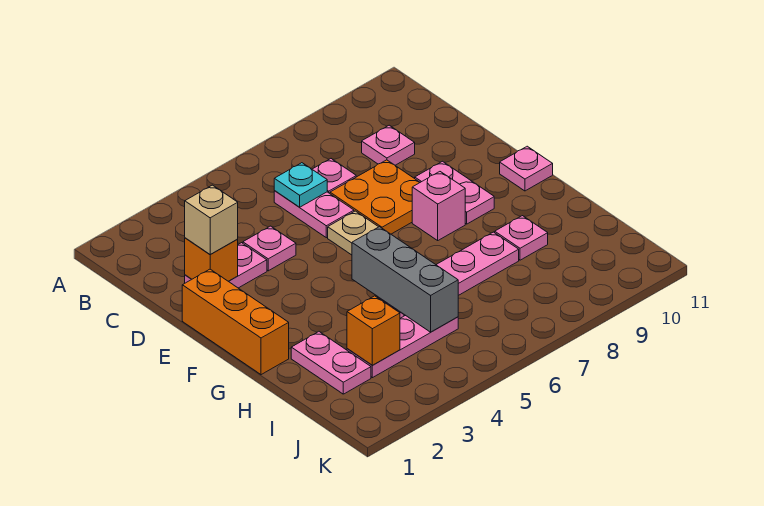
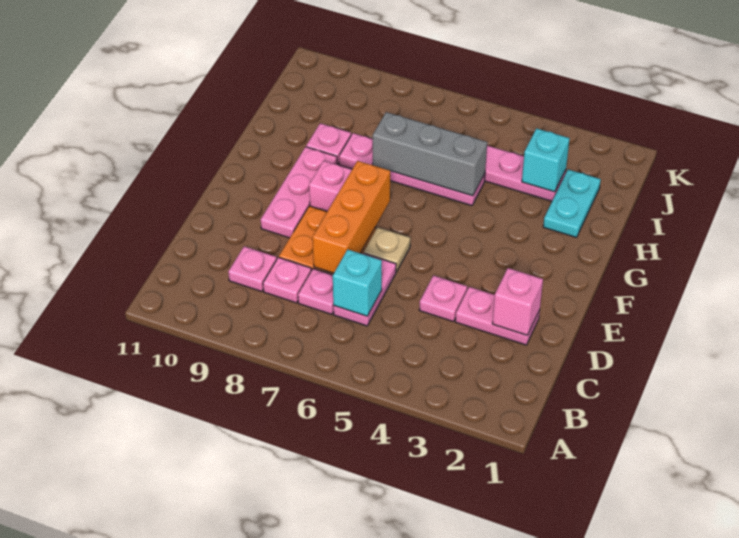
cyan plate C6 level 2 -> cyan brick C6 level 2
orange brick D2 level 2 -> pink brick D2 level 2
tan brick D2 level 3 -> none
orange brick E1:G1 level 1 -> orange brick D7:F7 level 2
pink plate E9:F9 level 1 -> pink plate E9:G9 level 1
pink plate F11 level 1 -> pink plate C8 level 1
grey brick G5:I5 level 2 -> grey brick H5:H7 level 2
pink plate H2:I2 level 1 -> cyan plate H2:I2 level 1
orange brick I3 level 2 -> cyan brick I3 level 2

